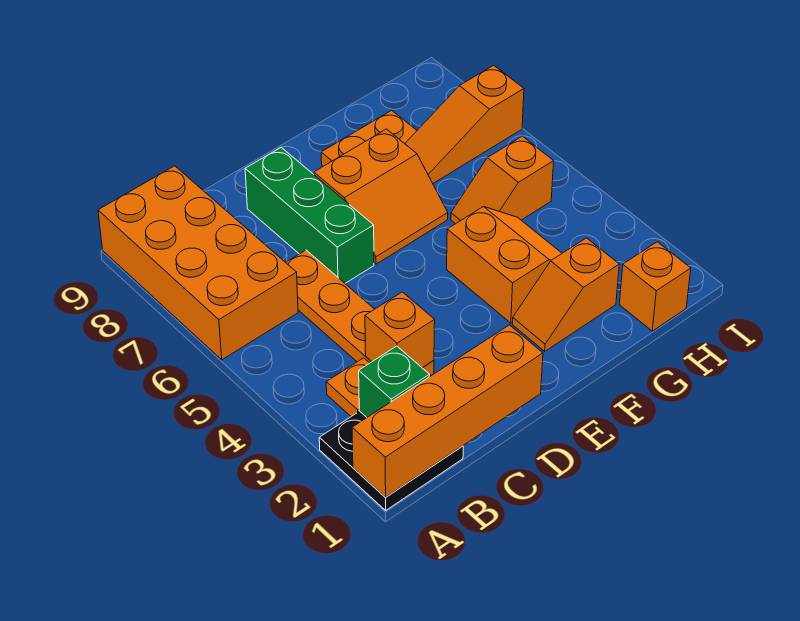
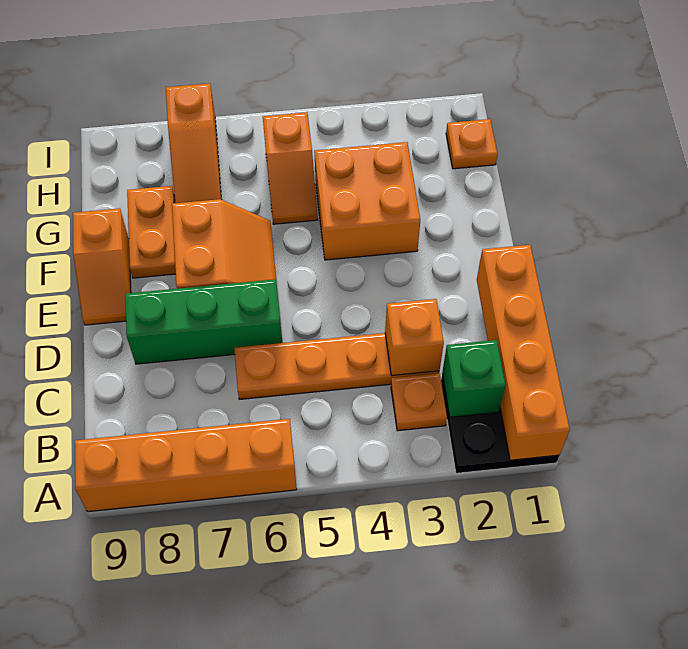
orange brick A6:B9 level 1 -> orange brick A6:A9 level 1
orange slope F2:G2 level 1 top G -> orange slope E9:F9 level 1 top F
orange slope F3:G4 level 1 top F -> orange brick F3:G4 level 1
orange brick H1 level 1 -> orange plate H1 level 1

